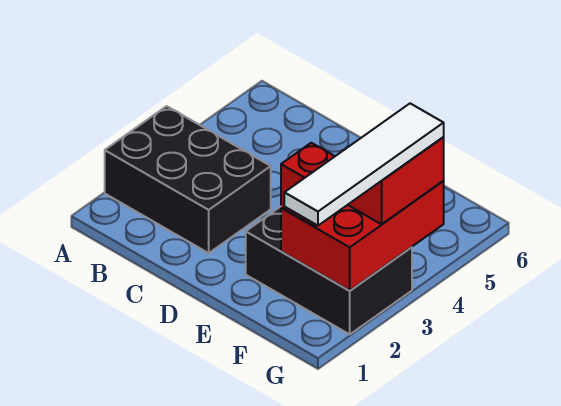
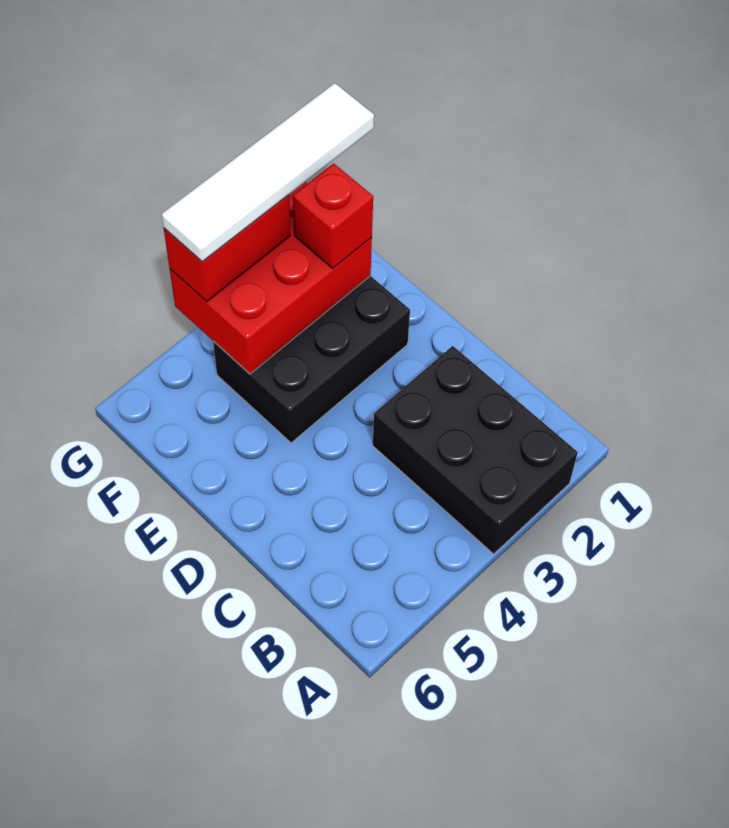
black brick E2:G3 level 1 -> black brick E2:F4 level 1

